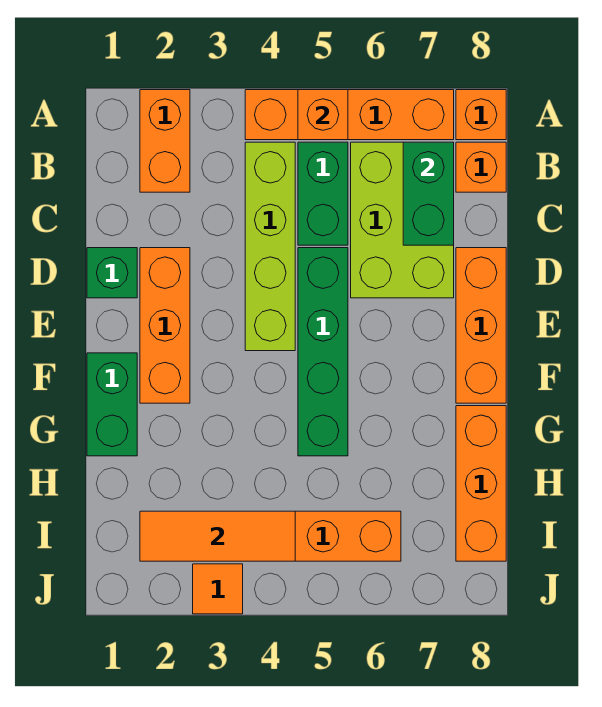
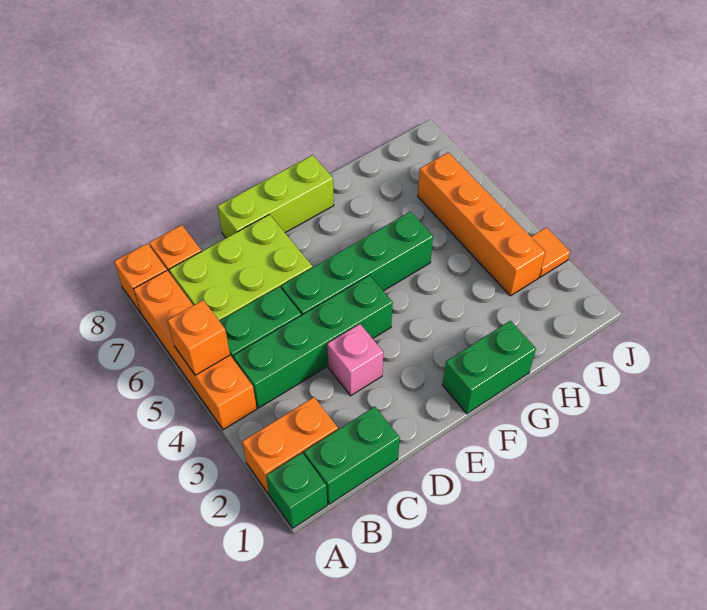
lime brick B4:E4 level 1 -> green brick B4:E4 level 1
green brick B7:C7 level 2 -> green brick B1:C1 level 1
green brick D1 level 1 -> green brick A1 level 1
orange brick D2:F2 level 1 -> none
none -> pink brick D3 level 1
orange brick D8:F8 level 1 -> lime brick D8:F8 level 1
orange brick G8:I8 level 1 -> none
orange tile I2:I4 level 2 -> none

